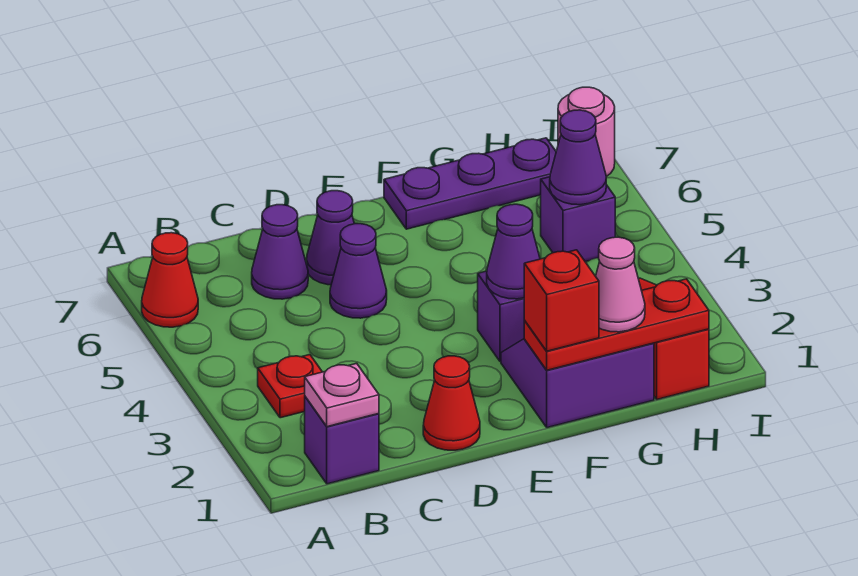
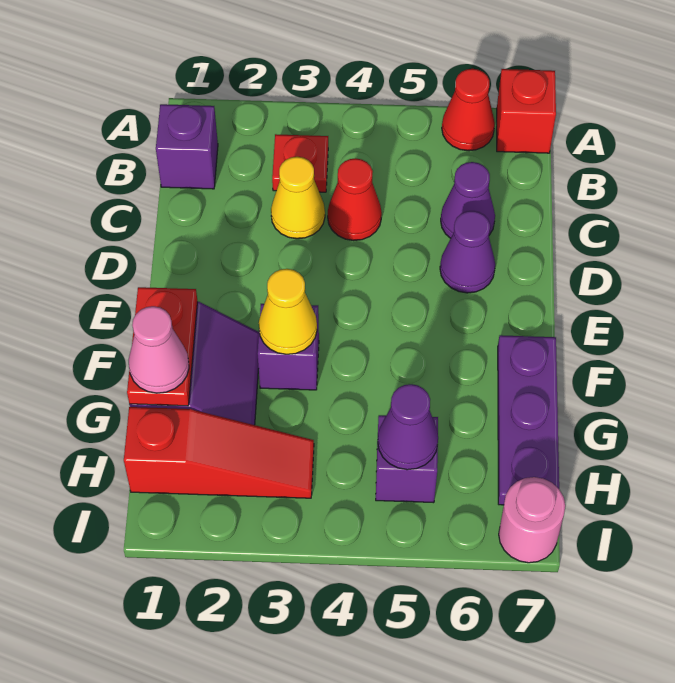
pink plate B1 level 2 -> none
none -> yellow cone C3 level 1
red cone D1 level 1 -> red cone C4 level 1
purple cone D5 level 1 -> none
red plate F1:H1 level 2 -> red plate F1:G1 level 2
red brick F1 level 3 -> red brick A7 level 1
purple cone F3 level 2 -> yellow cone F3 level 2

